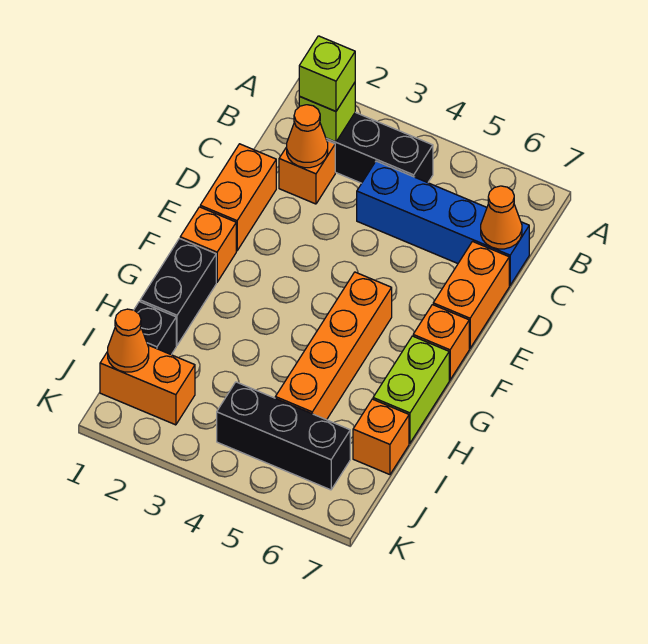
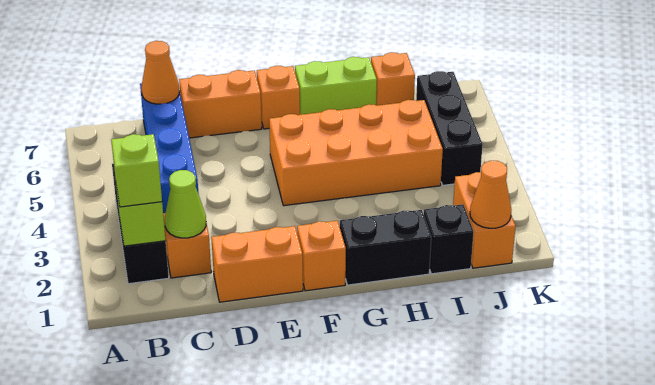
orange cone C2 level 2 -> lime cone C2 level 2
orange brick F5:I5 level 1 -> orange brick F4:I5 level 1

